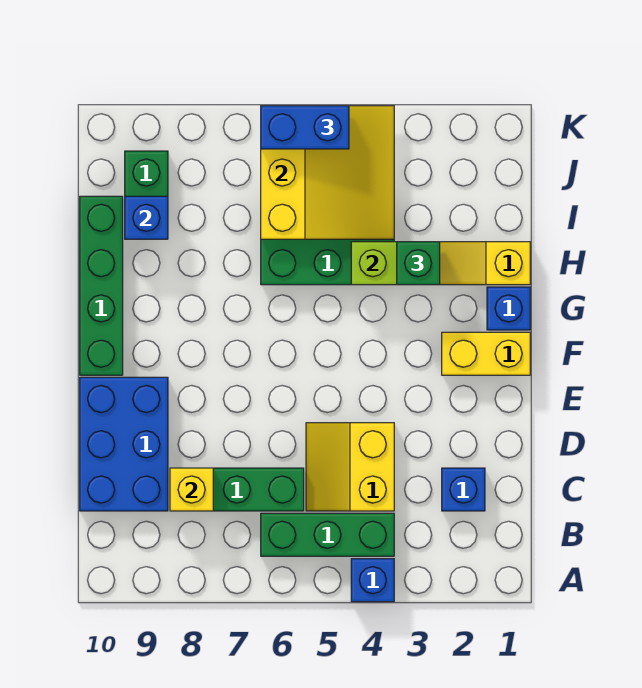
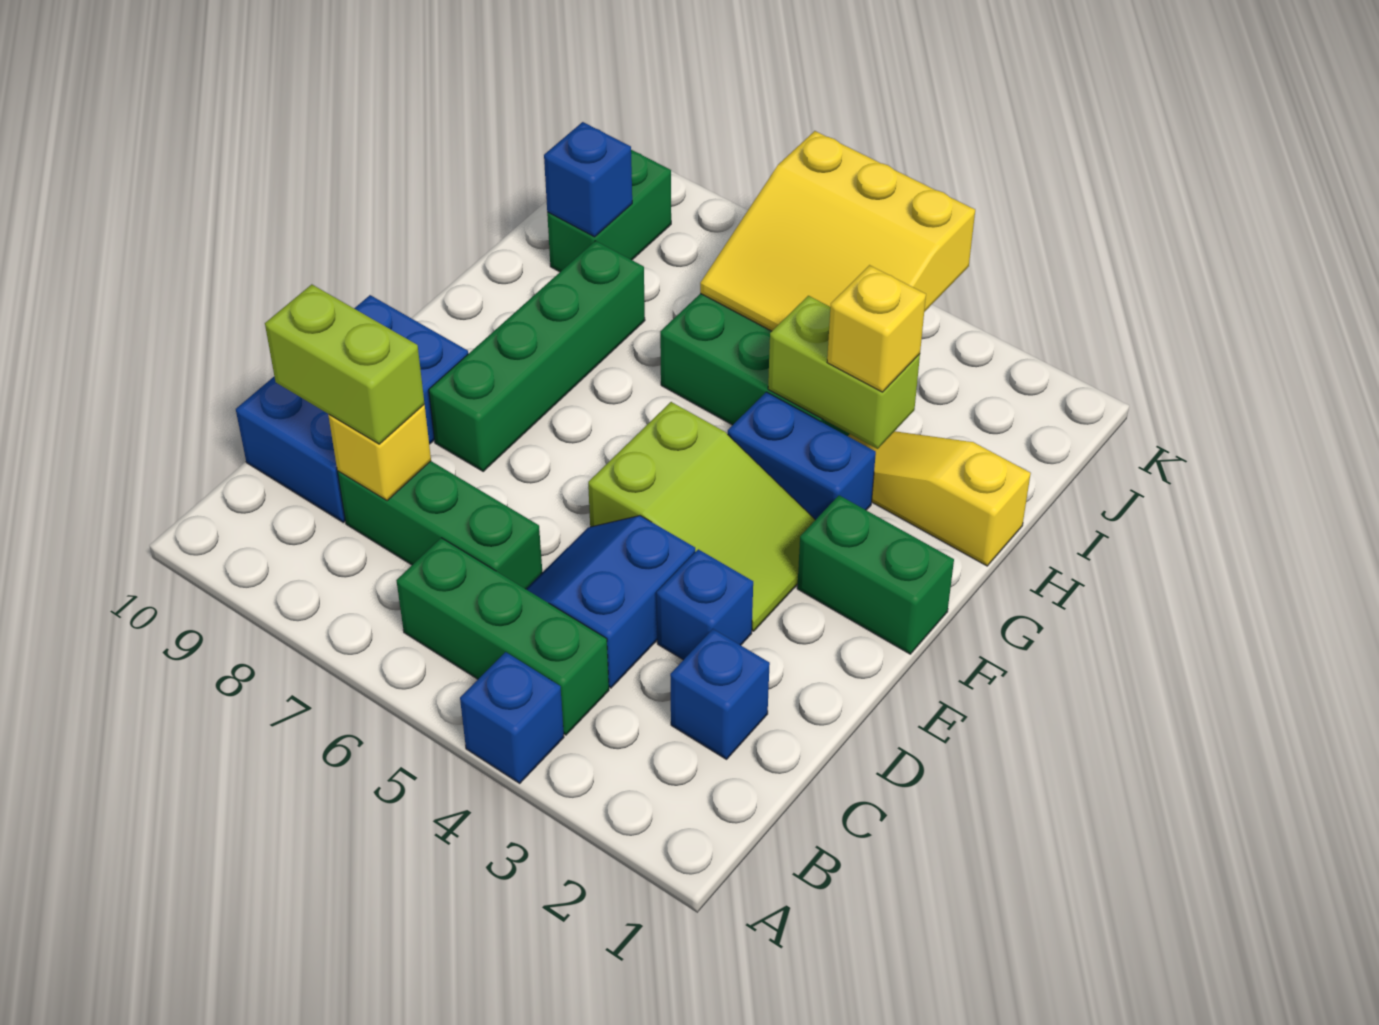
yellow slope C4:D5 level 1 top 4 -> blue slope C4:D5 level 1 top 4
none -> lime brick C8:C9 level 3
none -> lime slope E3:F5 level 1 top 5
yellow brick F1:F2 level 1 -> green brick F1:F2 level 1
green brick F10:I10 level 1 -> green brick E8:H8 level 1
blue brick G1 level 1 -> blue brick D3 level 1
green brick H3 level 3 -> yellow brick H3 level 3
yellow slope I4:K6 level 2 top 6 -> yellow slope I4:K6 level 2 top K
blue brick K5:K6 level 3 -> blue brick G3:G4 level 1

